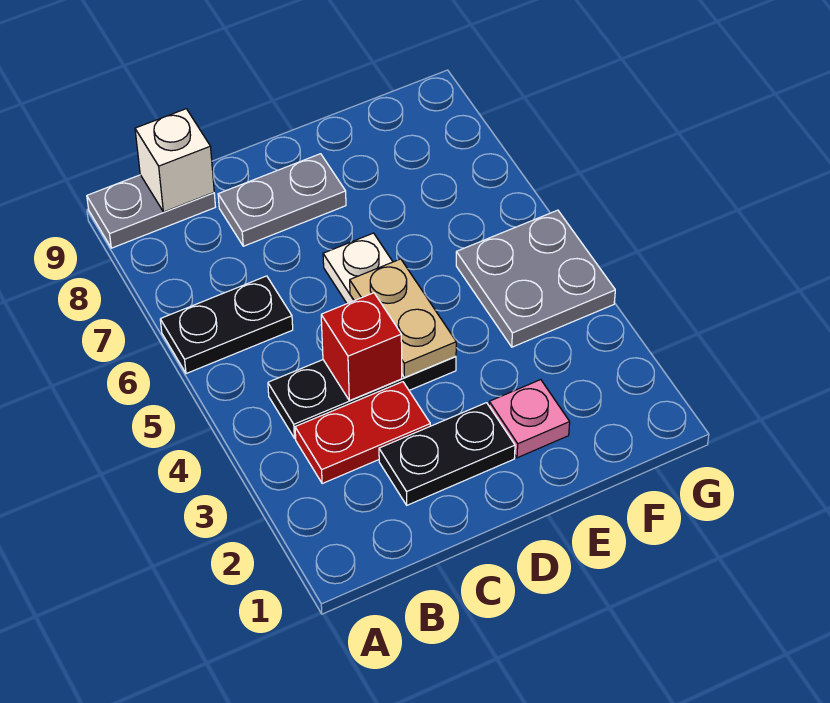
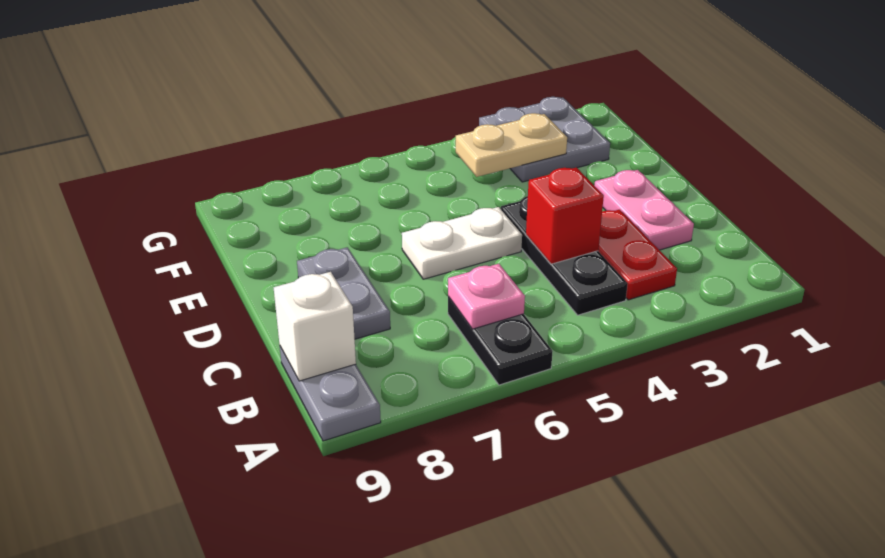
black plate C2:D2 level 1 -> pink plate C2:D2 level 1
tan plate D4:D5 level 2 -> tan plate F3:F4 level 2
pink plate E2 level 1 -> pink plate B6 level 2
grey plate F4:G5 level 1 -> grey plate F2:G3 level 1

